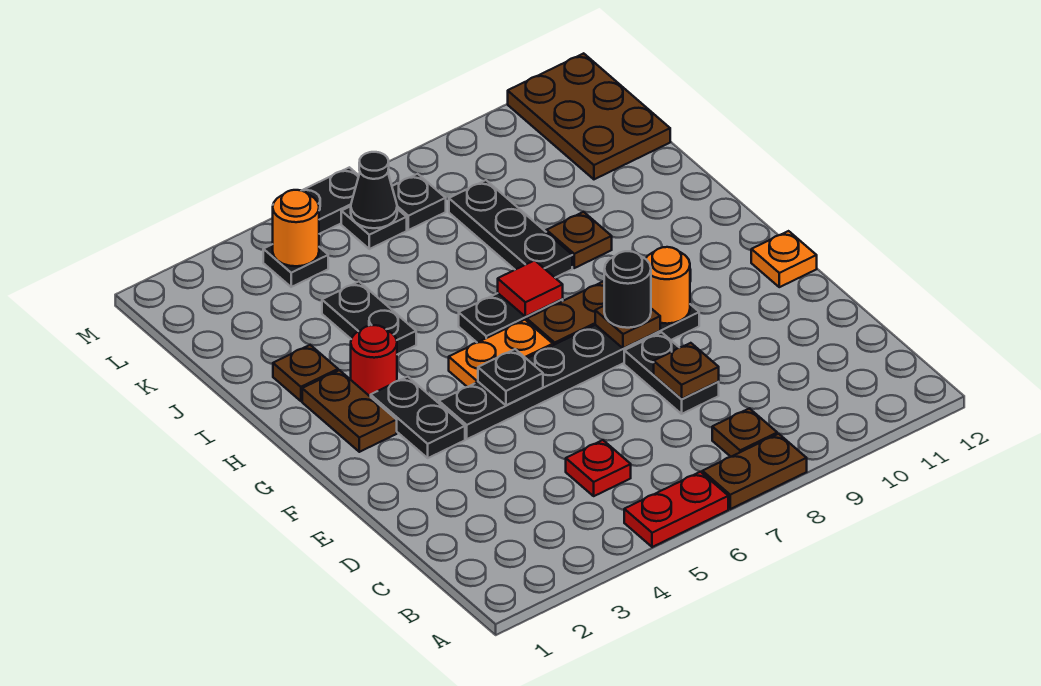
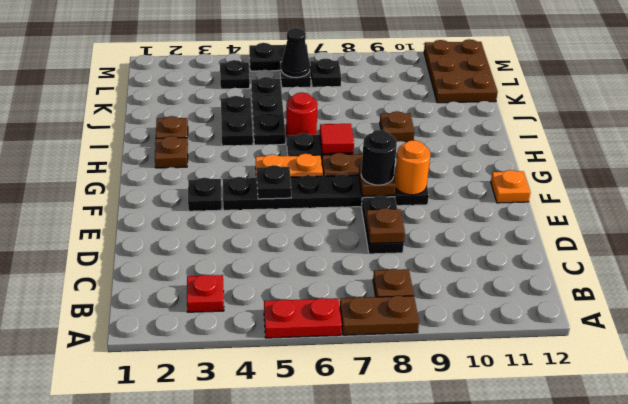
red plate C5 level 1 -> red plate B3 level 1
black plate F3:G3 level 1 -> black plate F3 level 1
brown plate G2:H2 level 1 -> brown plate H2 level 1
red round brick H3 level 1 -> red round brick I6 level 1
black plate I8:K8 level 1 -> black plate I5:K5 level 1
orange round brick L4 level 2 -> none

